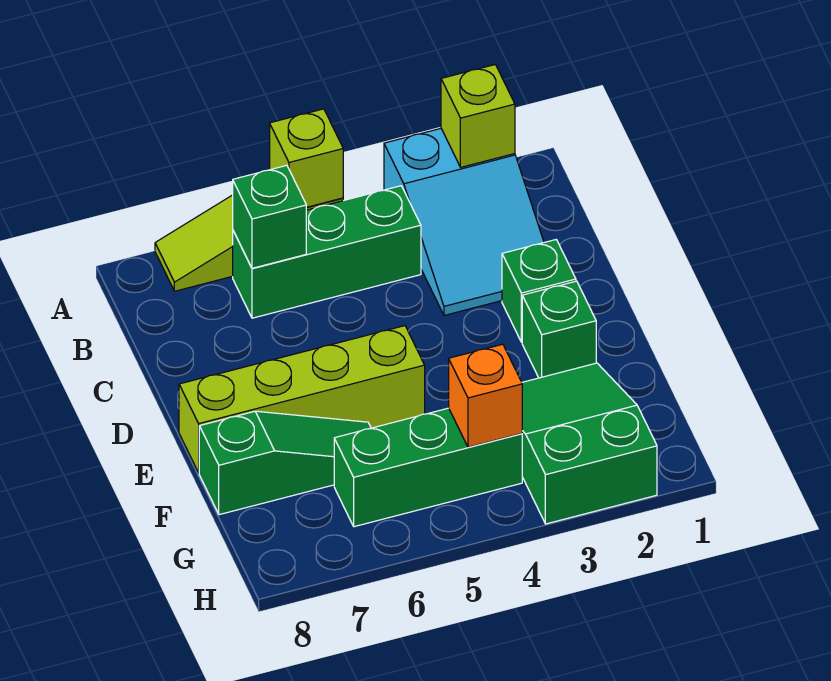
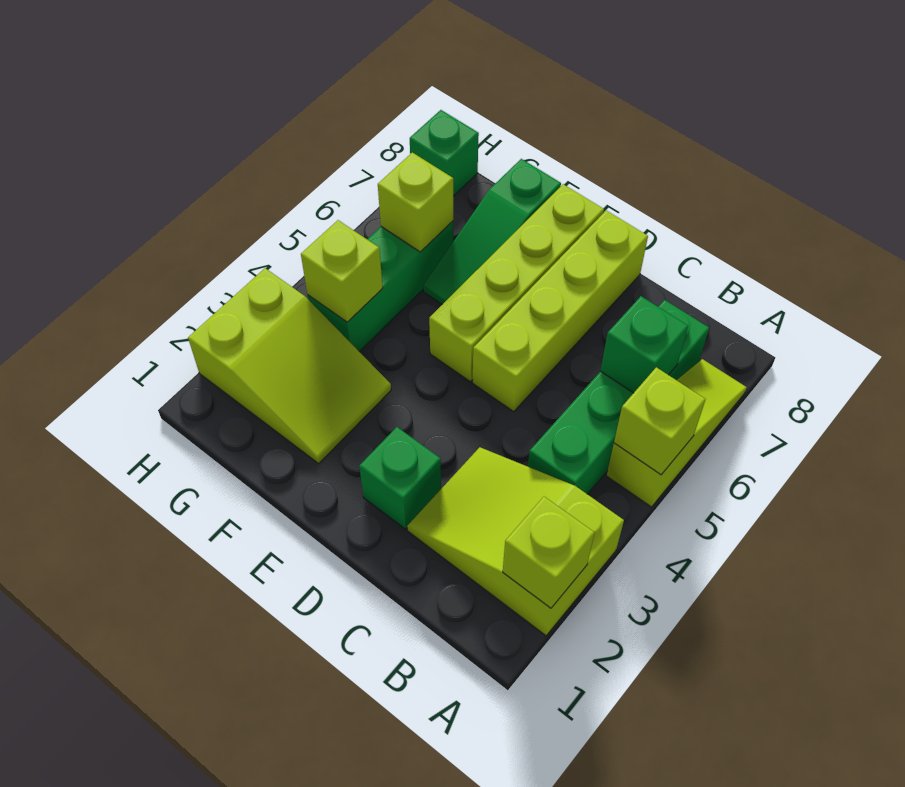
cyan slope A2:C3 level 1 top A -> lime slope A2:C3 level 1 top A
green brick B4:B6 level 1 -> green brick B4:B7 level 1
none -> lime brick D5:D8 level 1
green brick E2 level 1 -> green brick H8 level 1
green slope F2:H3 level 1 top H -> lime slope F2:H3 level 1 top H
orange brick G4 level 2 -> lime brick G4 level 2
none -> lime brick G6 level 2

